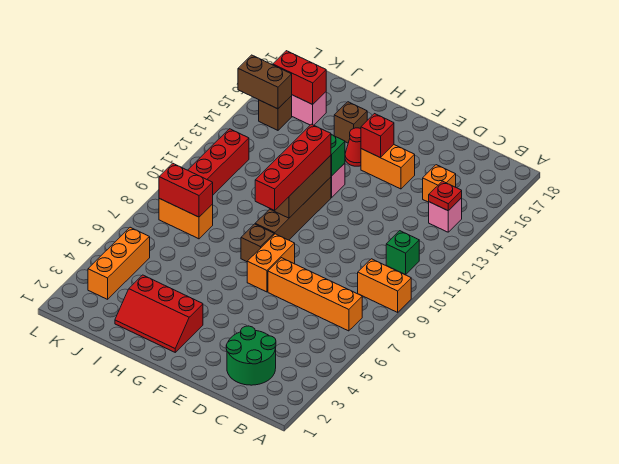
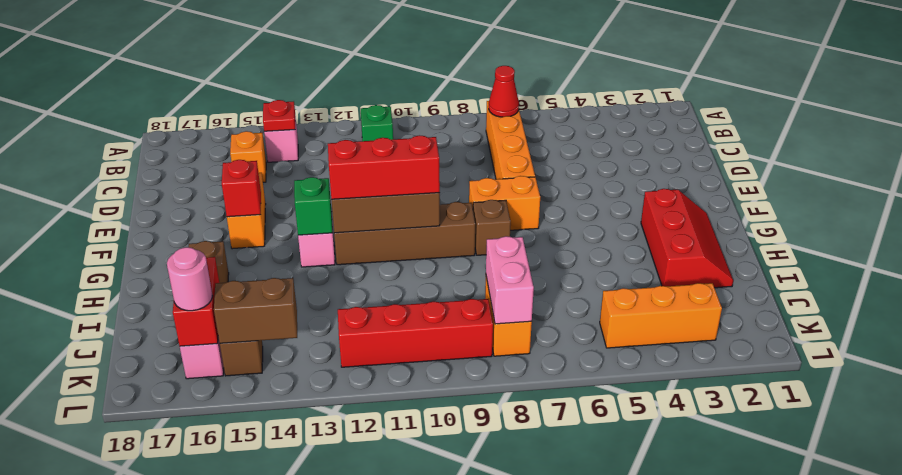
orange brick A9:B9 level 1 -> none
green round brick C2:D3 level 1 -> none
red brick G9:G12 level 3 -> red brick G10:G12 level 3
red cone G15 level 1 -> red cone B7 level 2
red brick J8:K8 level 2 -> pink brick J8:K8 level 2
brown brick K15:L15 level 2 -> brown brick K14:K15 level 2
none -> pink round brick K16 level 3

